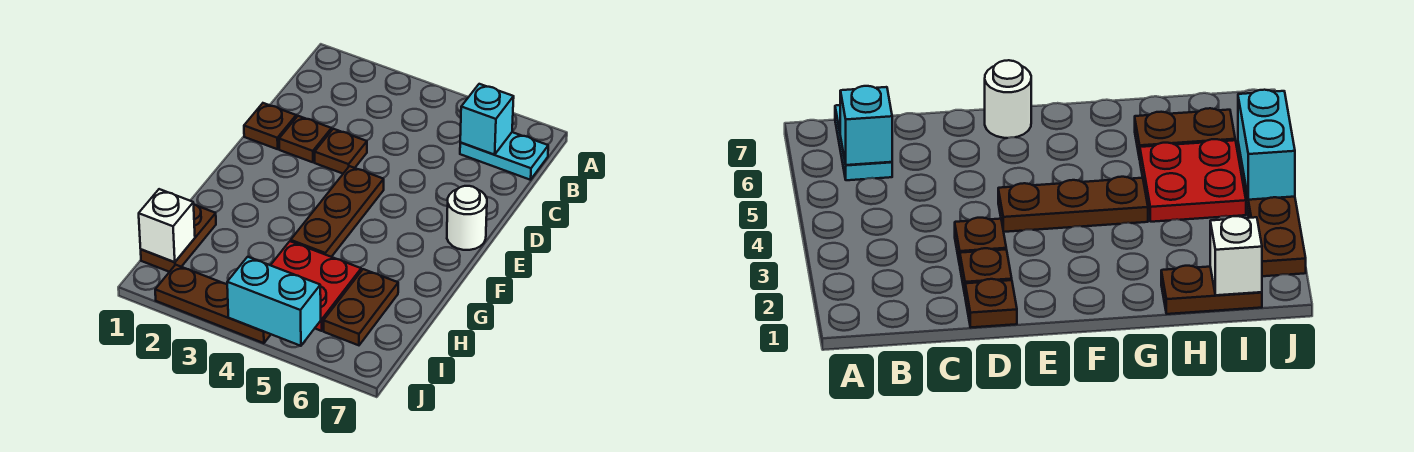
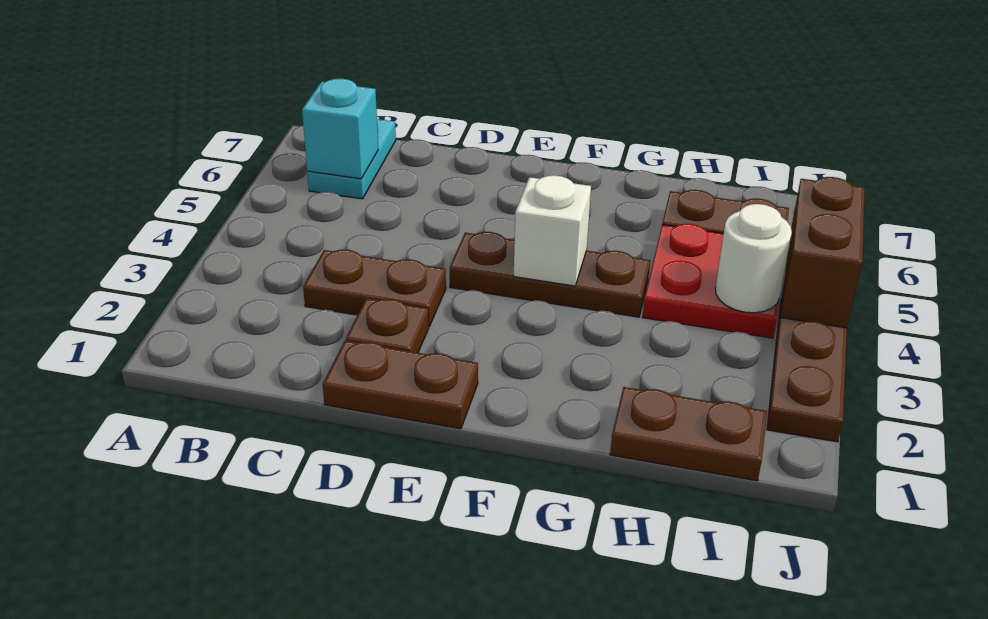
brown plate D1 level 1 -> brown plate D1:E1 level 1
brown plate D3 level 1 -> brown plate C3:D3 level 1
white round brick E7 level 1 -> white round brick I4 level 2
white brick I1 level 2 -> white brick F4 level 2
cyan brick J4:J5 level 2 -> brown brick J4:J5 level 2

